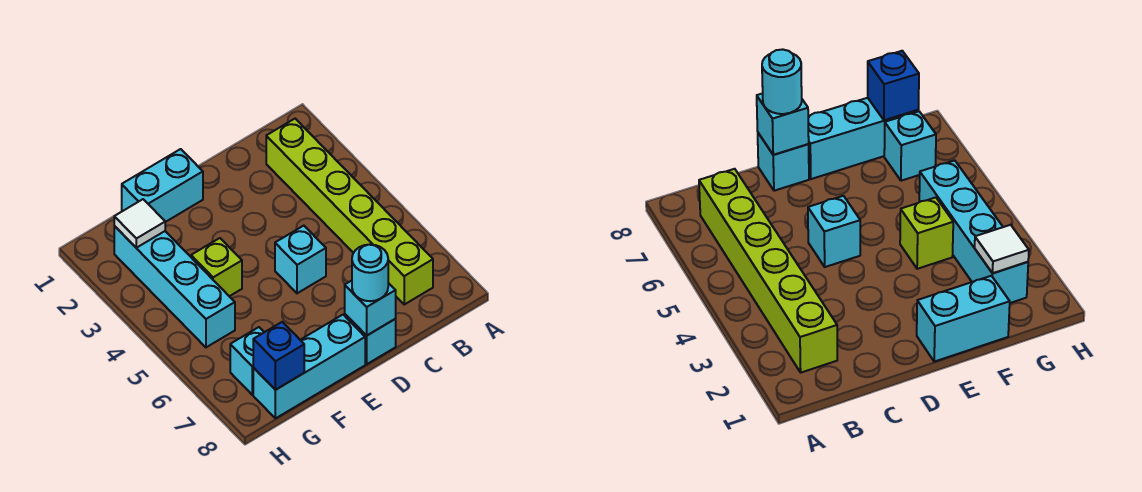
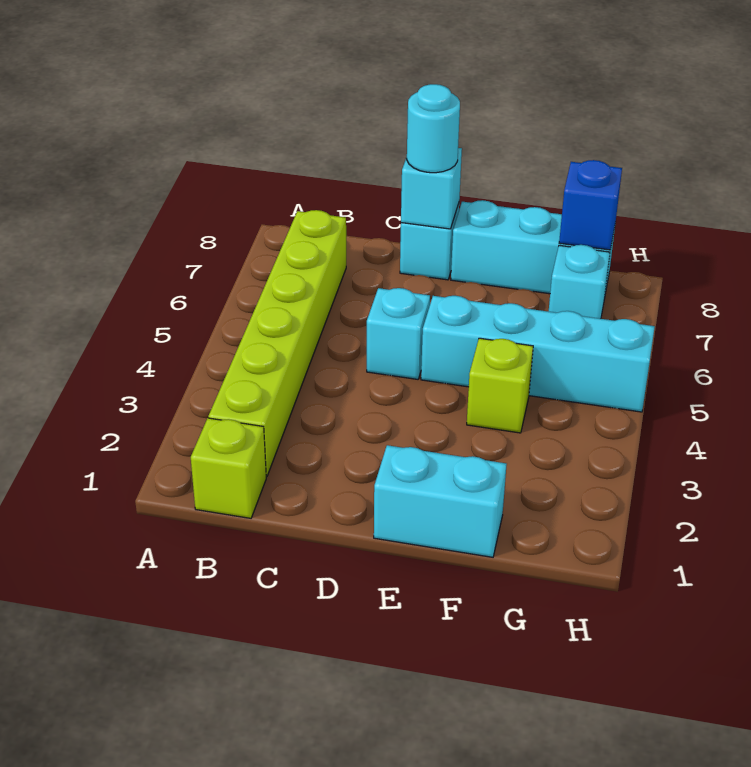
none -> lime brick B1 level 1
cyan brick G2:G5 level 1 -> cyan brick E5:H5 level 1
white tile G2 level 2 -> none

